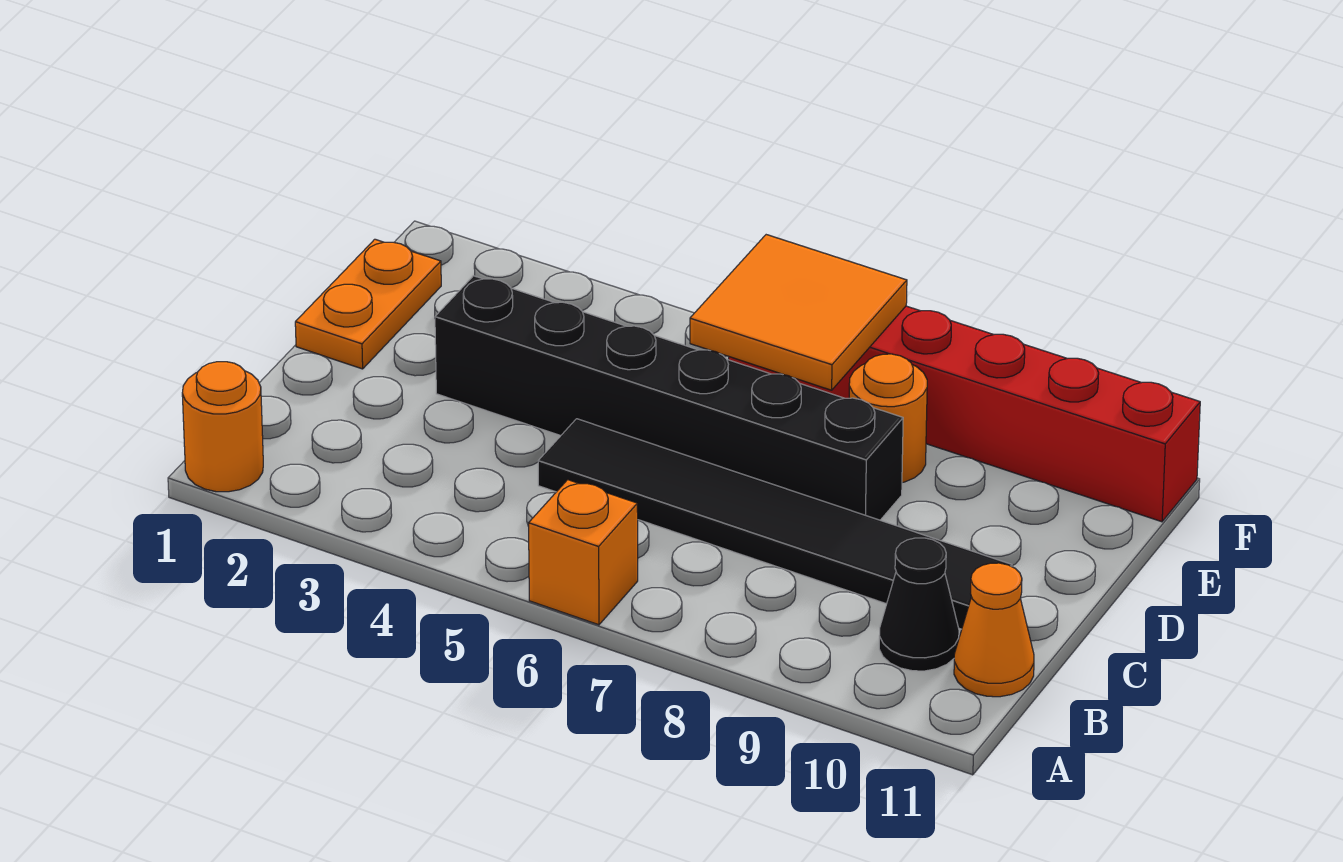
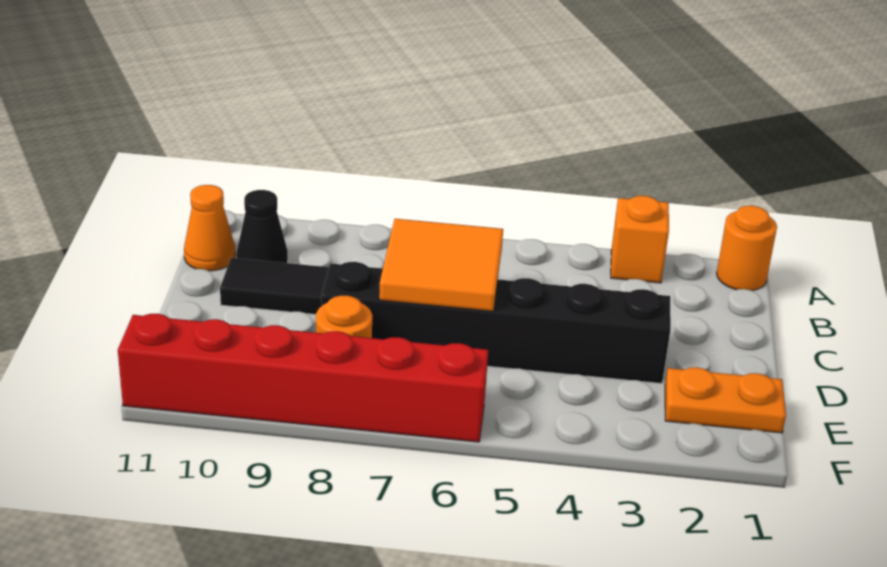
orange brick A6 level 1 -> orange brick A3 level 1
orange plate D1:E1 level 1 -> orange plate E1:E2 level 1
orange tile E6:F7 level 2 -> orange tile C6:D7 level 2

